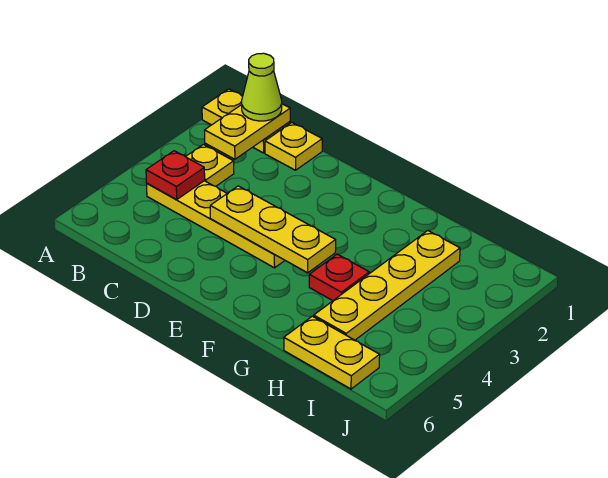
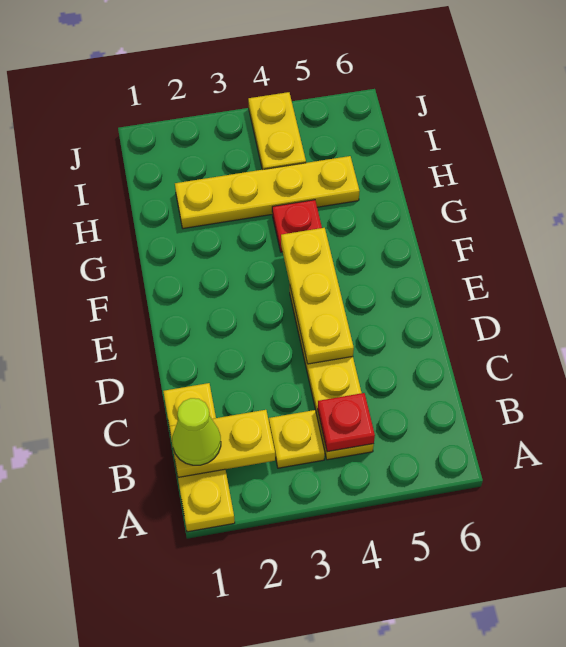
yellow plate H6:I6 level 1 -> yellow plate I4:J4 level 1

